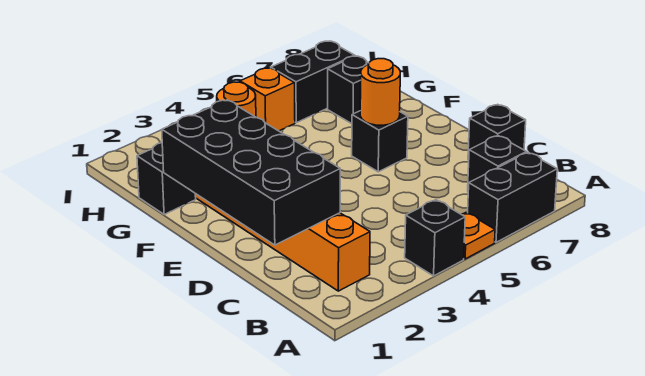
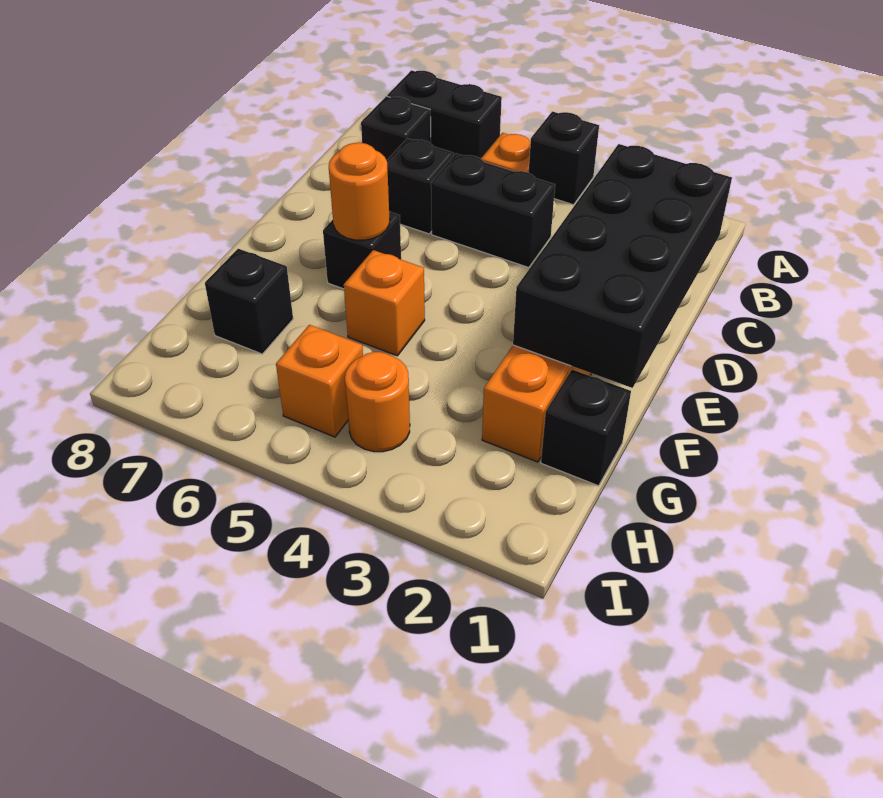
black brick C8 level 1 -> black brick C6 level 1
none -> orange brick F5 level 1
black brick H6:H7 level 1 -> black brick C4:C5 level 1

